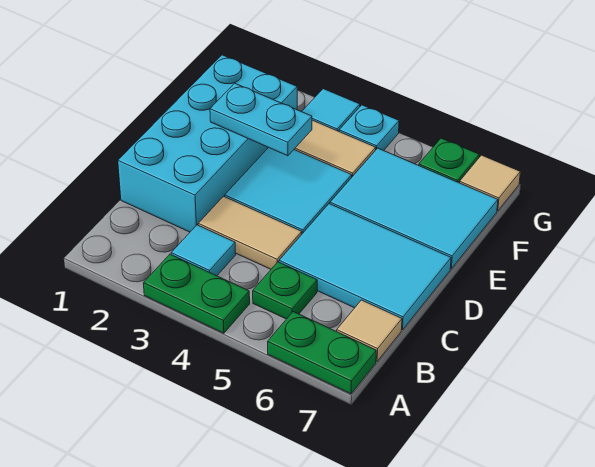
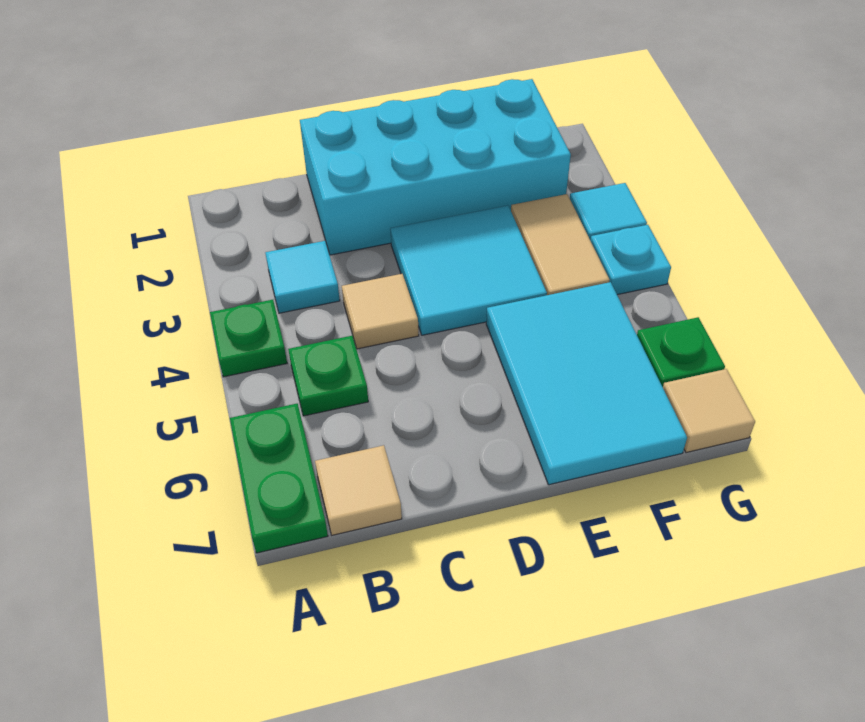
green plate A3:A4 level 1 -> green plate A4 level 1
tan tile C3:C4 level 1 -> tan tile C4 level 1
cyan tile C5:D7 level 1 -> none
cyan plate E2:E3 level 2 -> none

